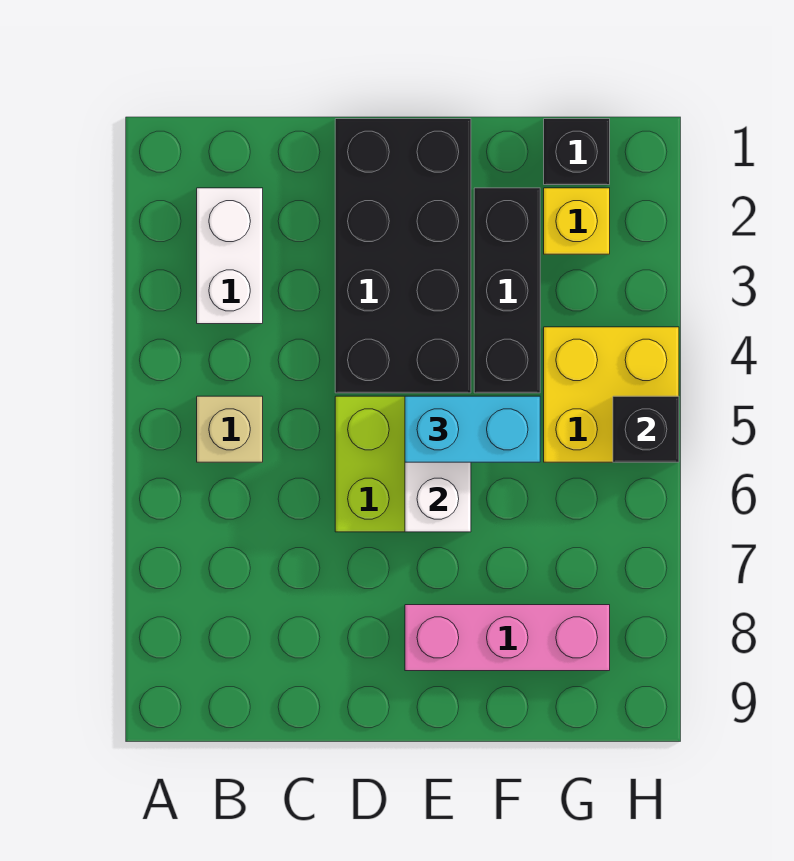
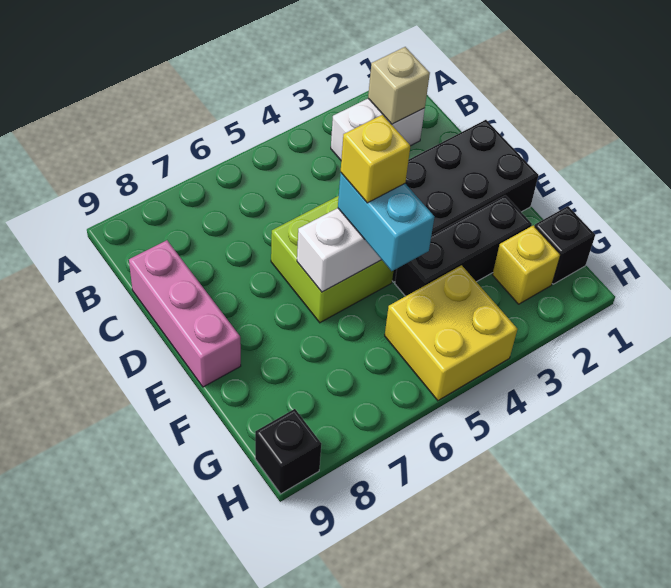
tan brick B5 level 1 -> tan brick B2 level 2
none -> yellow brick E5 level 4
pink brick E8:G8 level 1 -> pink brick C9:E9 level 1
black brick H5 level 2 -> black brick H9 level 1

